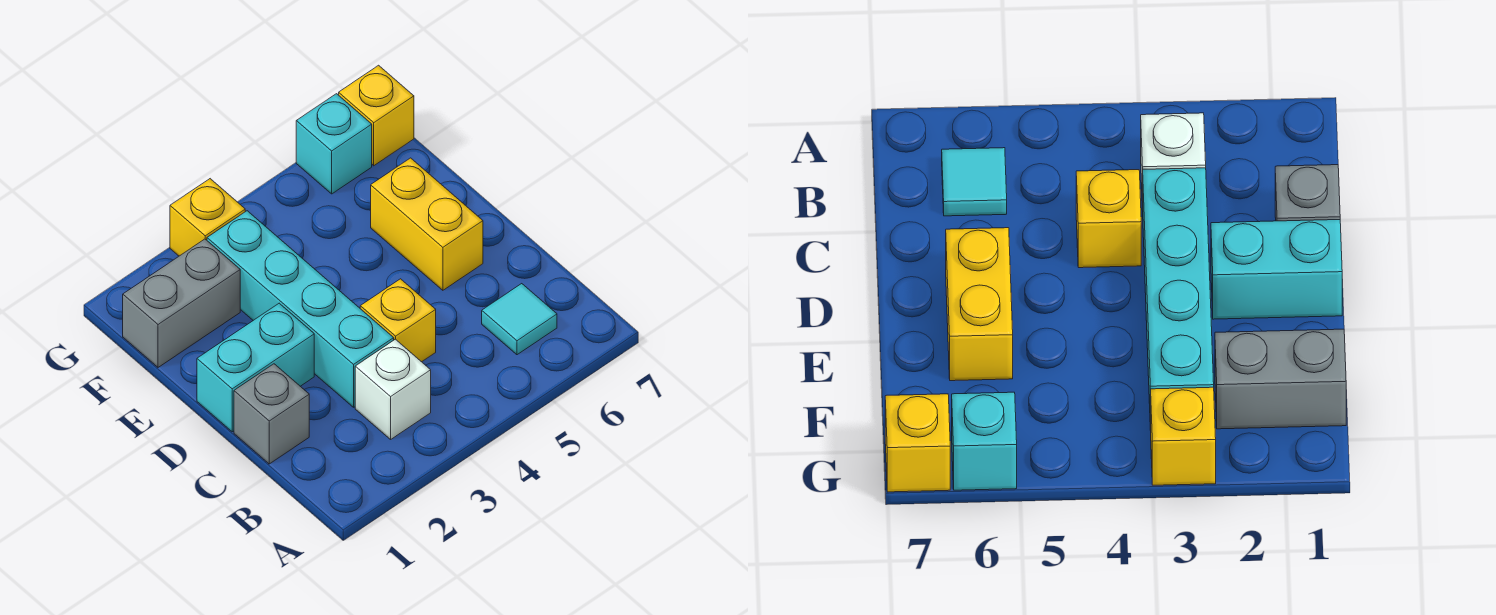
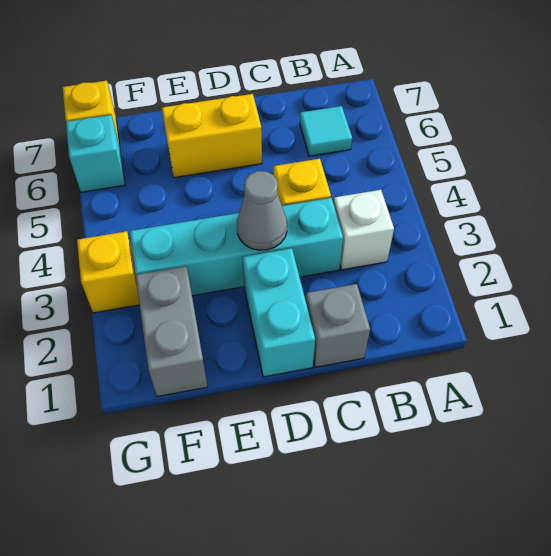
none -> grey cone D3 level 2

